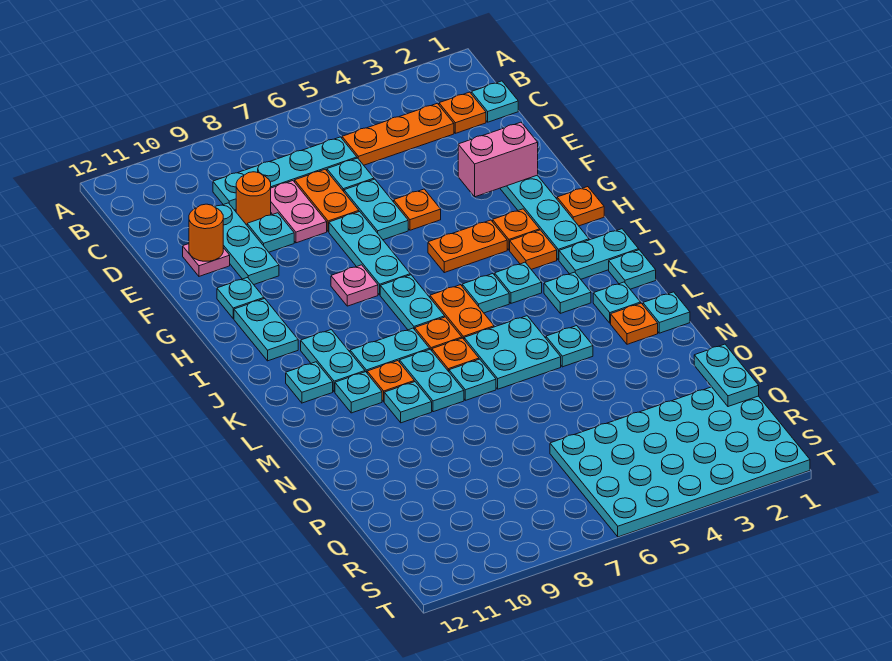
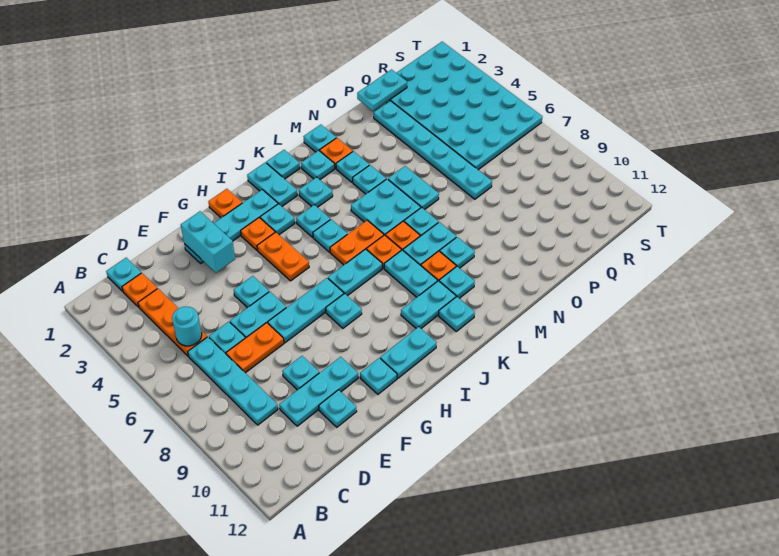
none -> cyan round brick C5 level 2
pink plate D8:E8 level 1 -> none
orange round brick D9 level 1 -> none
pink plate E11 level 1 -> cyan plate E11 level 1
orange round brick E11 level 2 -> none
pink brick F2:F3 level 2 -> cyan brick F2:F3 level 2
orange plate F5 level 1 -> cyan plate F5 level 1
pink plate H8 level 1 -> cyan plate H8 level 1
orange plate I3 level 1 -> cyan plate I3 level 1
none -> cyan plate M3 level 1
none -> cyan plate N5:N6 level 1
none -> cyan plate P2:P7 level 1

